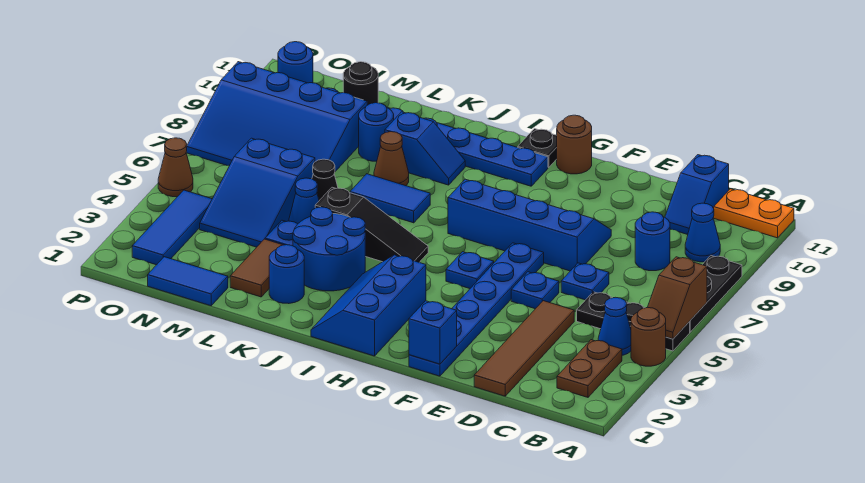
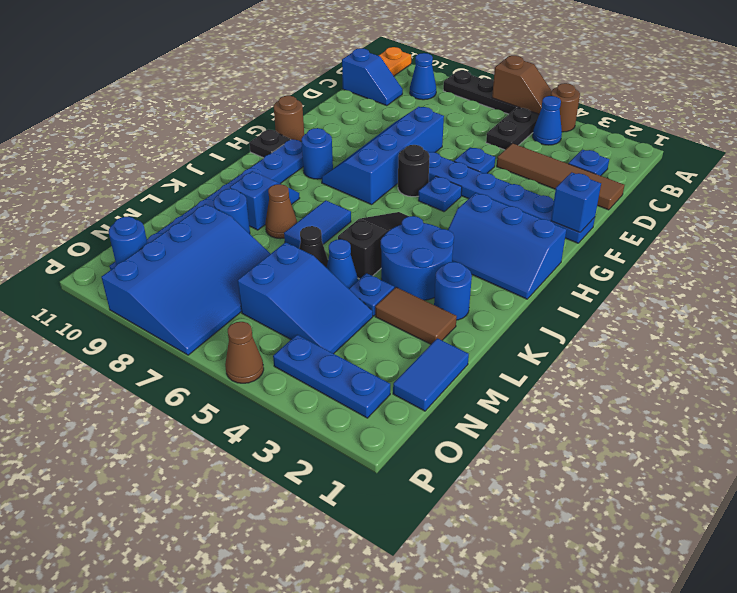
brown plate B2:B3 level 1 -> none
blue round brick C8 level 1 -> blue round brick H9 level 1
blue plate D6 level 1 -> blue plate C2 level 1
black round brick M10 level 2 -> black round brick G6 level 1
blue tile O2:O4 level 1 -> blue plate O2:O4 level 1

